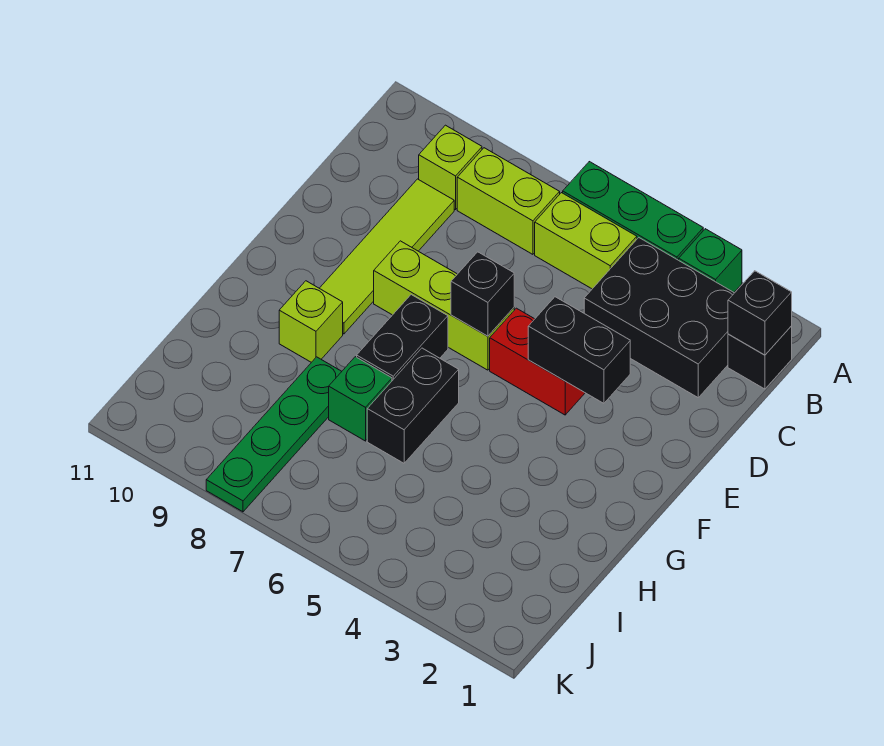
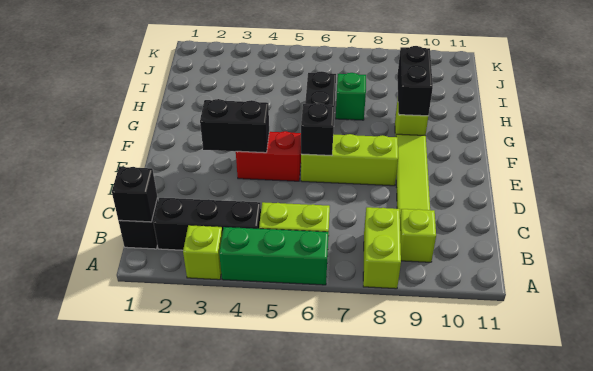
green brick A3 level 1 -> lime brick A3 level 1
black brick B2:C4 level 1 -> black brick B2:B4 level 1
lime brick B7:B8 level 1 -> lime brick A8:B8 level 1
black brick F7:G7 level 1 -> black brick G9:H9 level 2
green plate H8:K8 level 1 -> none

